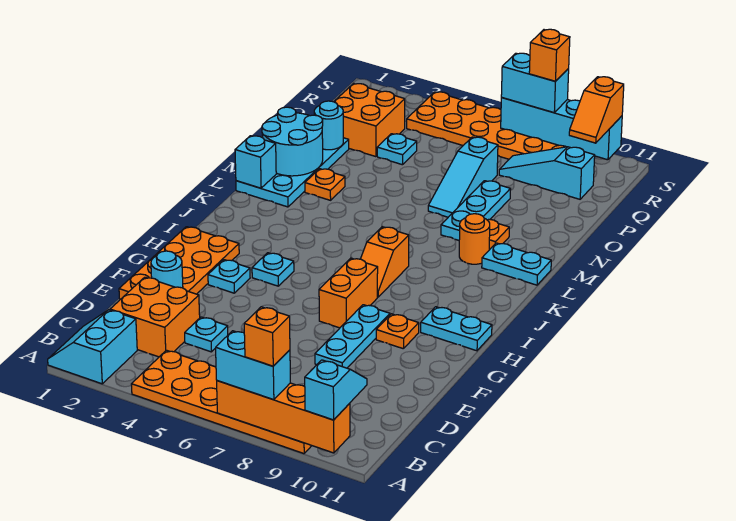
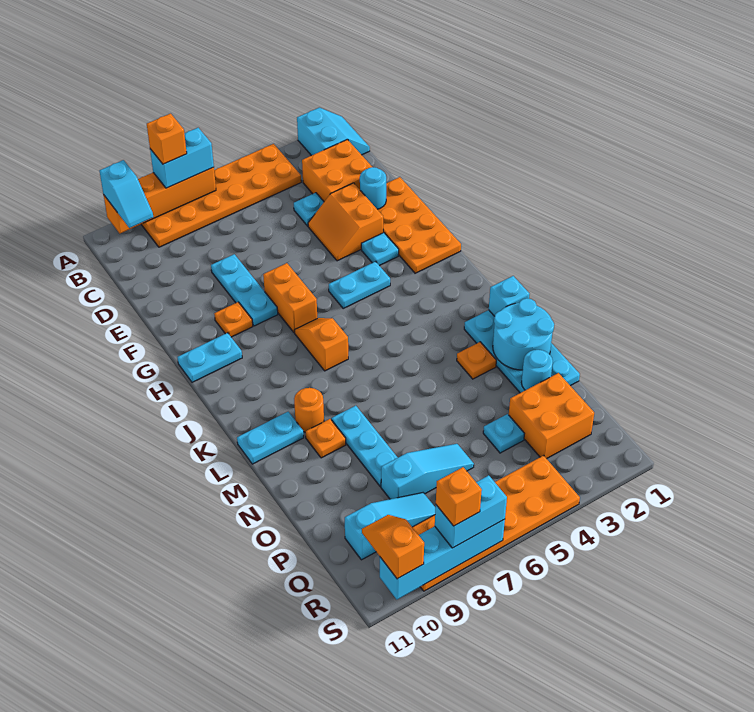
none -> orange slope E3:F4 level 1 top 3
cyan plate H4 level 1 -> cyan plate H4:H5 level 1
cyan slope N7:P7 level 1 top P -> cyan slope P6:P8 level 1 top 8

